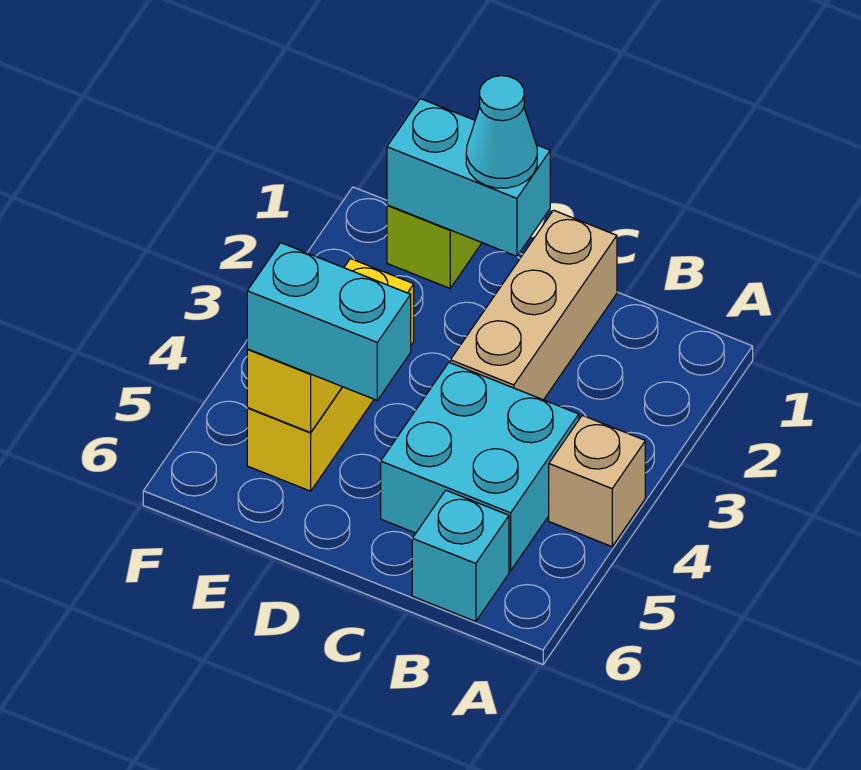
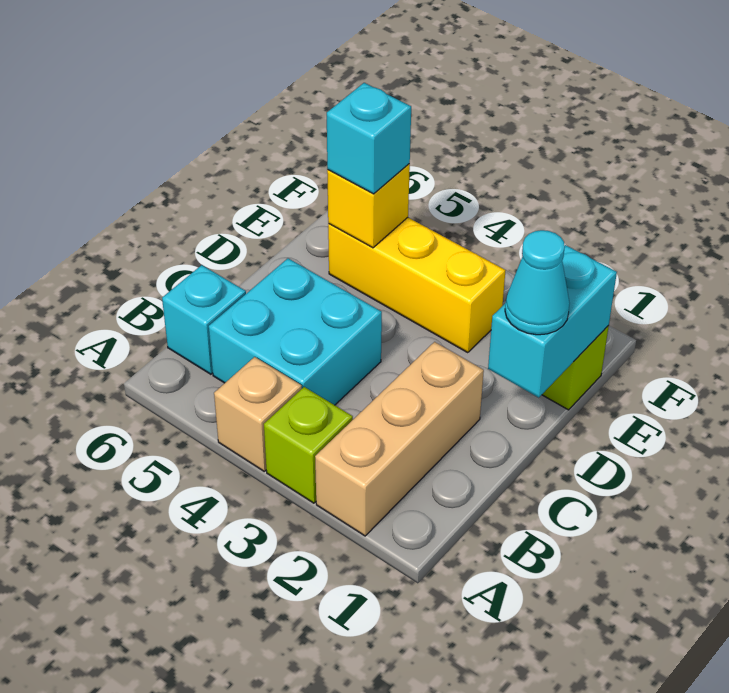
none -> lime brick A3 level 1
tan brick C1:C3 level 1 -> tan brick A2:C2 level 1
cyan brick D5:E5 level 3 -> cyan brick E5 level 3

